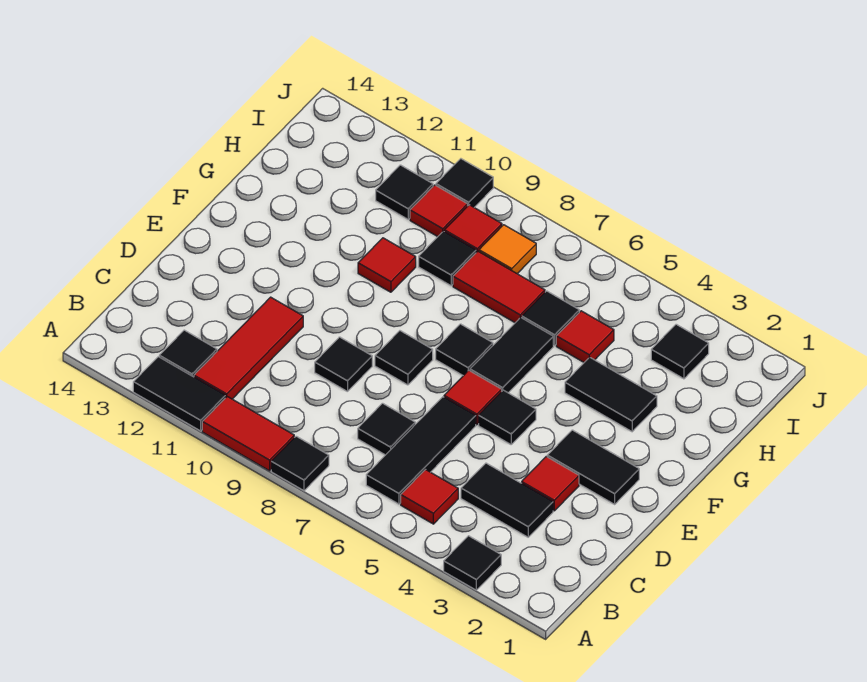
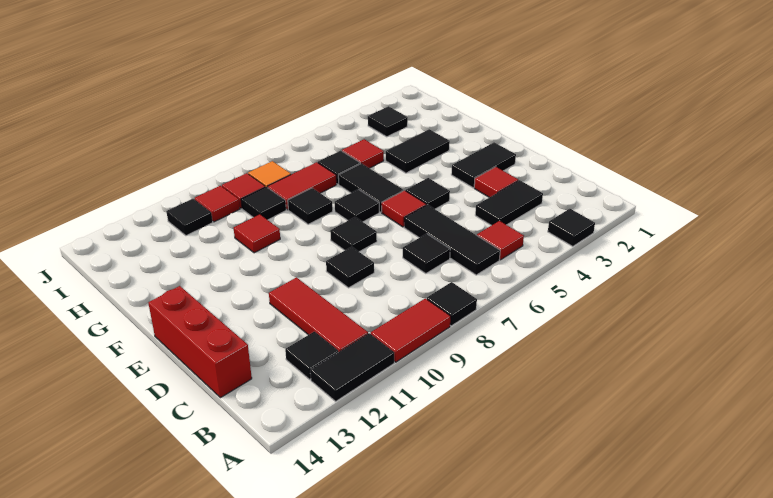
none -> red brick C14:E14 level 1
black tile J10 level 1 -> black tile G8 level 1

